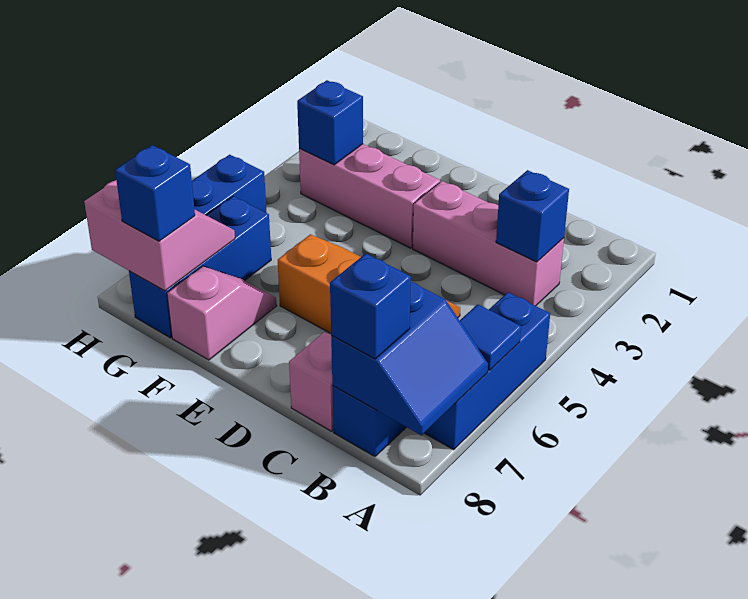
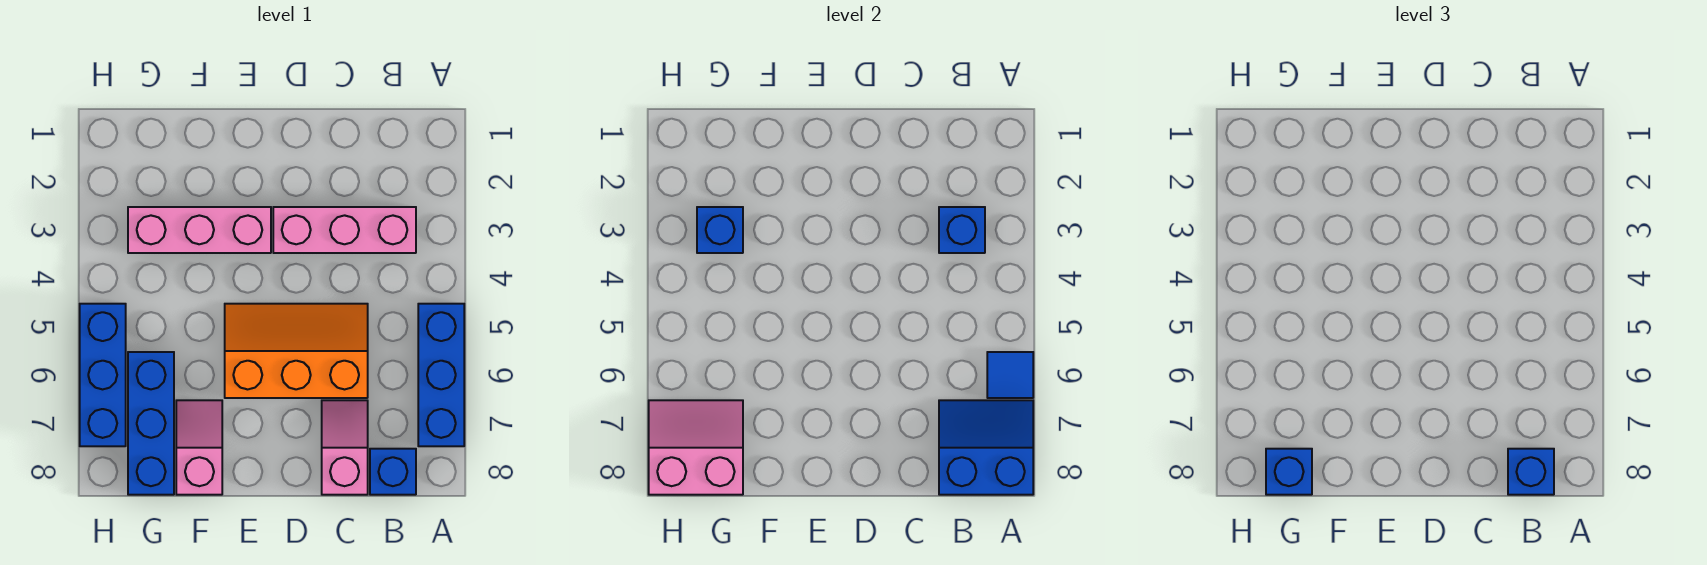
blue slope A7:B8 level 2 top B -> blue slope A7:B8 level 2 top 8

